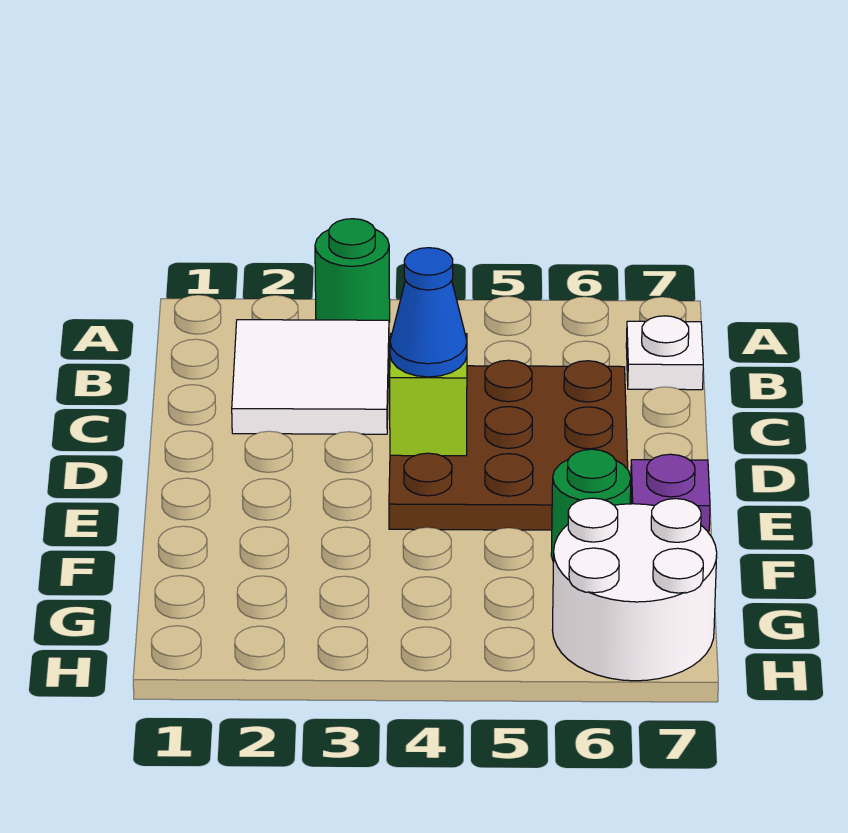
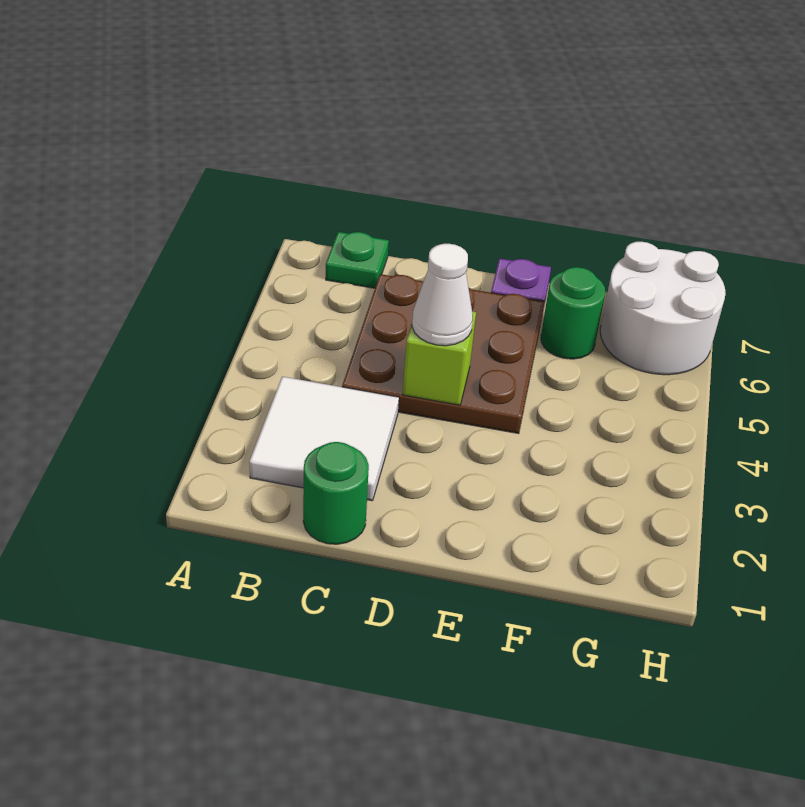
green round brick A3 level 1 -> green round brick C1 level 1
white plate B7 level 1 -> green plate B7 level 1
blue cone D4 level 3 -> white cone D4 level 3

